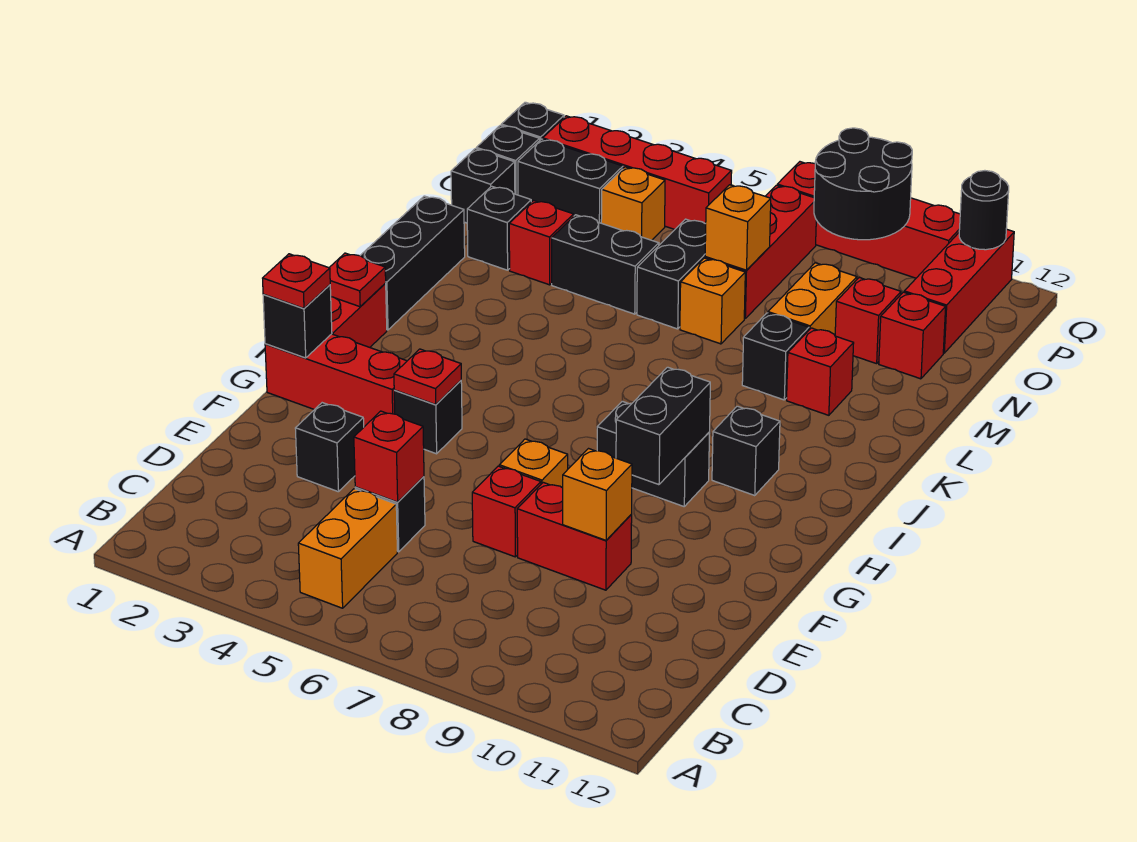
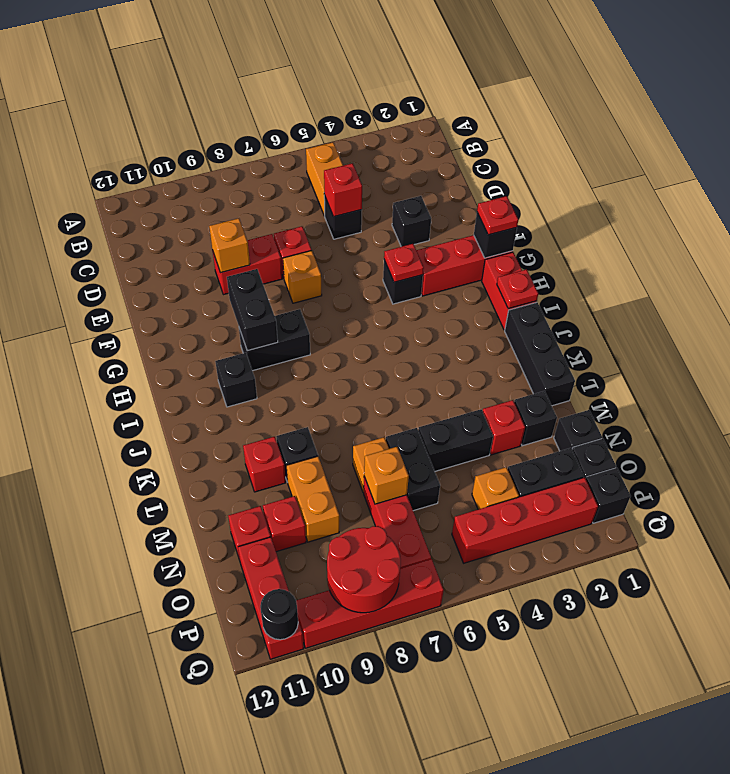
black round brick P8:Q9 level 2 -> red round brick P8:Q9 level 2

